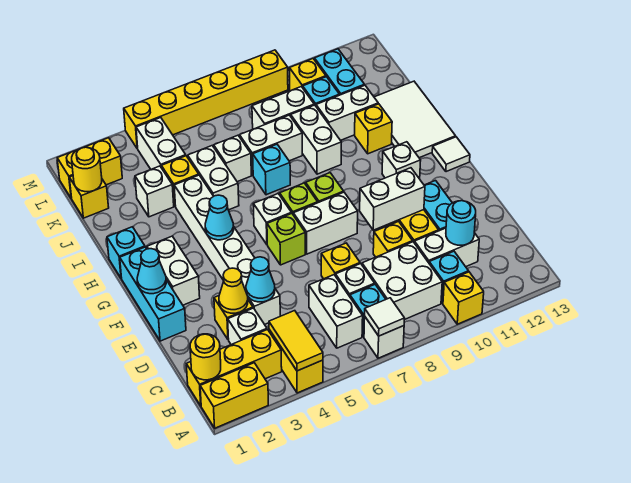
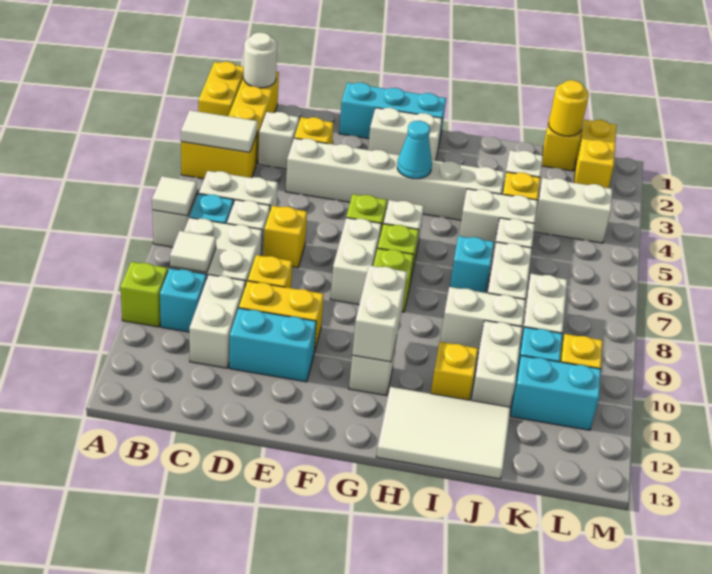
yellow tile A4:B4 level 2 -> white tile A4:B4 level 2
yellow brick A10 level 1 -> lime brick A10 level 1
yellow round brick B1 level 2 -> white round brick B1 level 2
cyan round brick C11 level 2 -> none
yellow cone D3 level 2 -> none
cyan cone D4 level 2 -> none
white brick E9:E10 level 2 -> white brick G10:G11 level 2
cyan cone F1 level 2 -> none
white tile G13 level 1 -> white tile B9 level 2
cyan brick H1 level 1 -> none
yellow brick M4:M9 level 1 -> none

